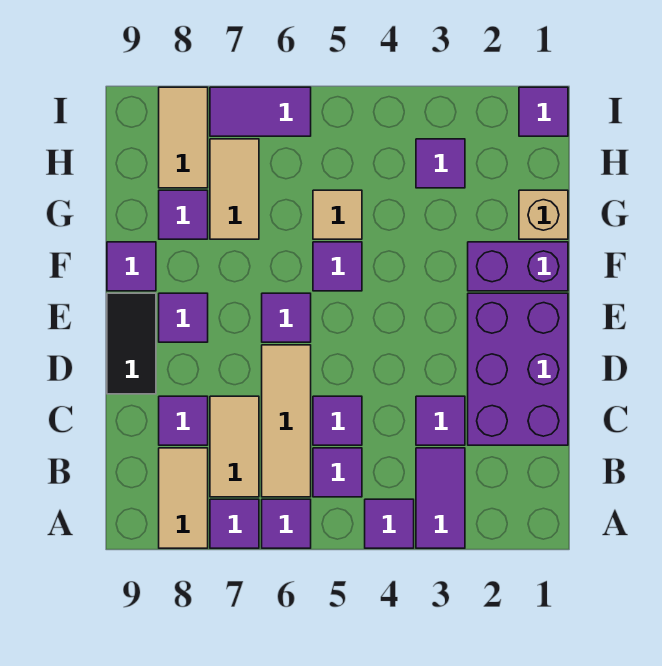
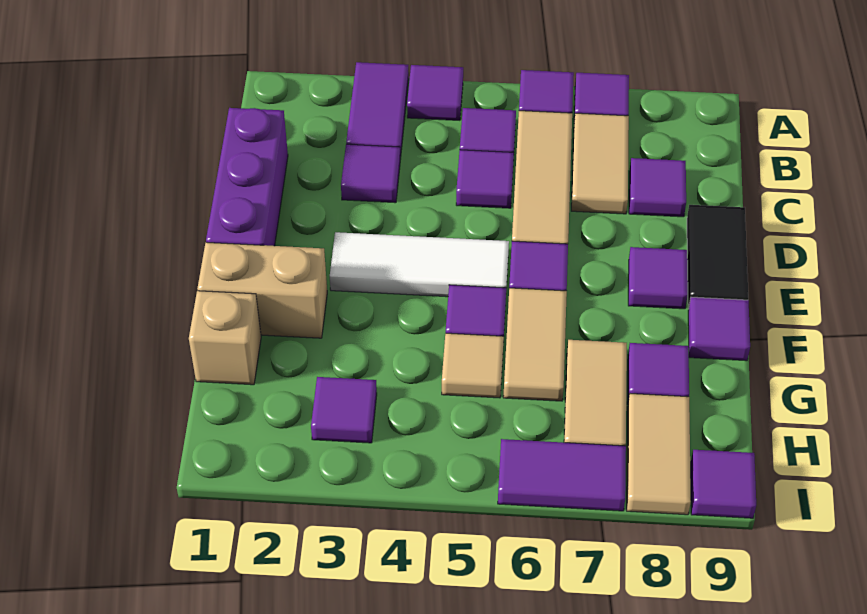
tan tile A8:B8 level 1 -> tan tile F6:G6 level 1
purple brick C1:E2 level 1 -> purple brick C1:E1 level 1
none -> white tile E3:E5 level 1
purple brick F1:F2 level 1 -> tan brick F1:F2 level 1
purple tile I1 level 1 -> purple tile I9 level 1

